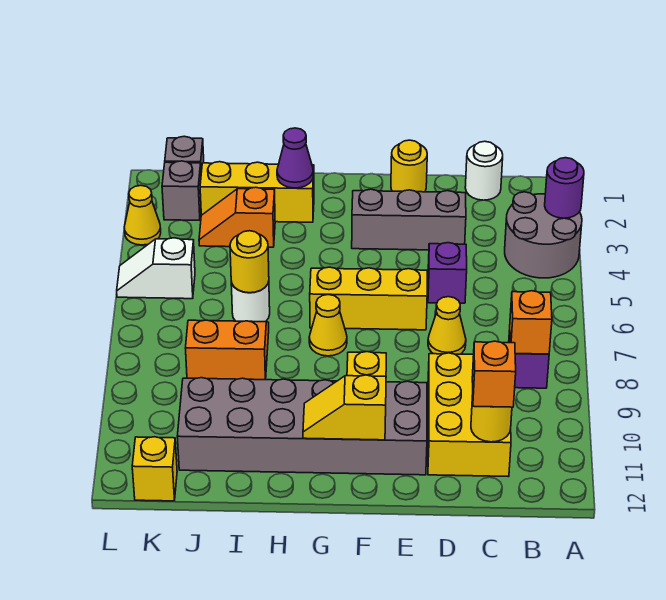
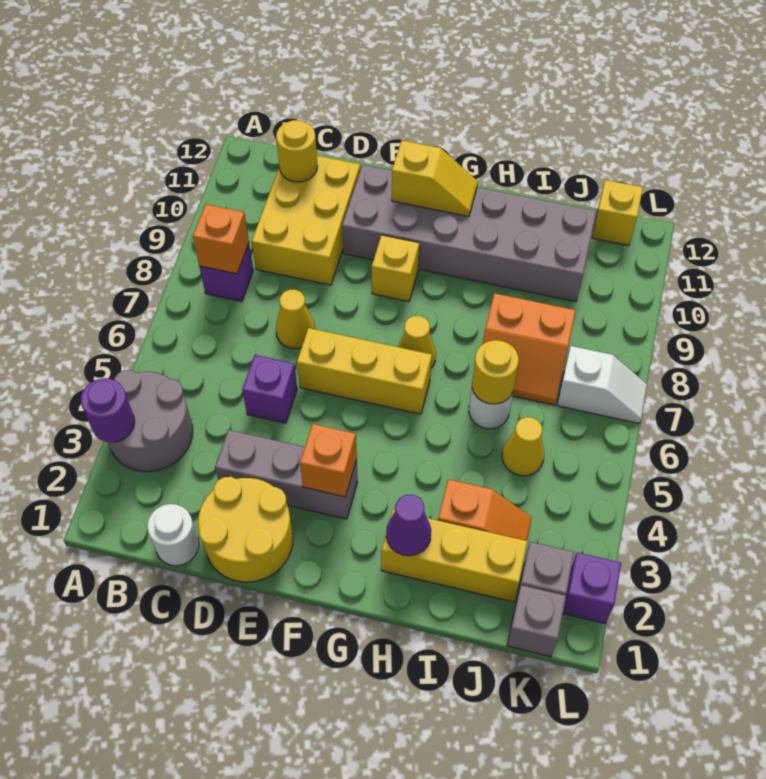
orange brick C11 level 3 -> orange brick F3 level 2
yellow round brick E1 level 1 -> yellow round brick D1:E2 level 1
white slope K5:L5 level 1 top K -> white slope K7:L7 level 1 top K
none -> purple brick L2 level 1
yellow cone L3 level 1 -> yellow cone J5 level 1

